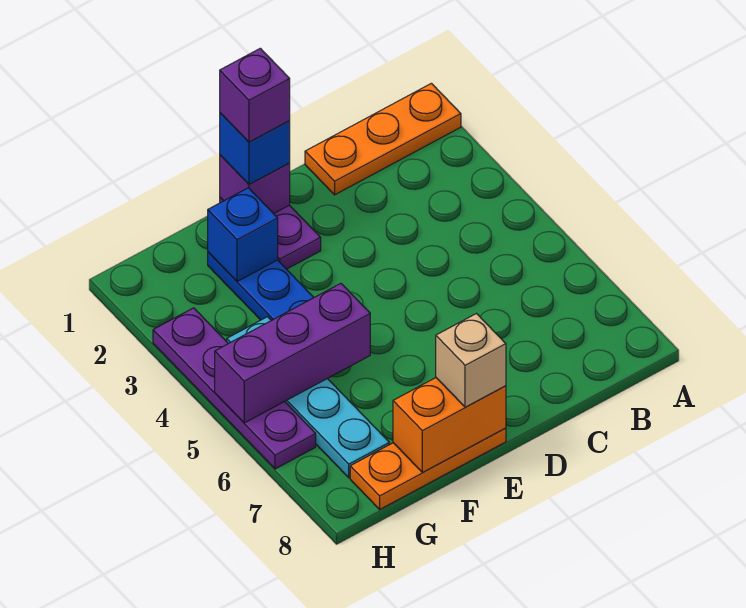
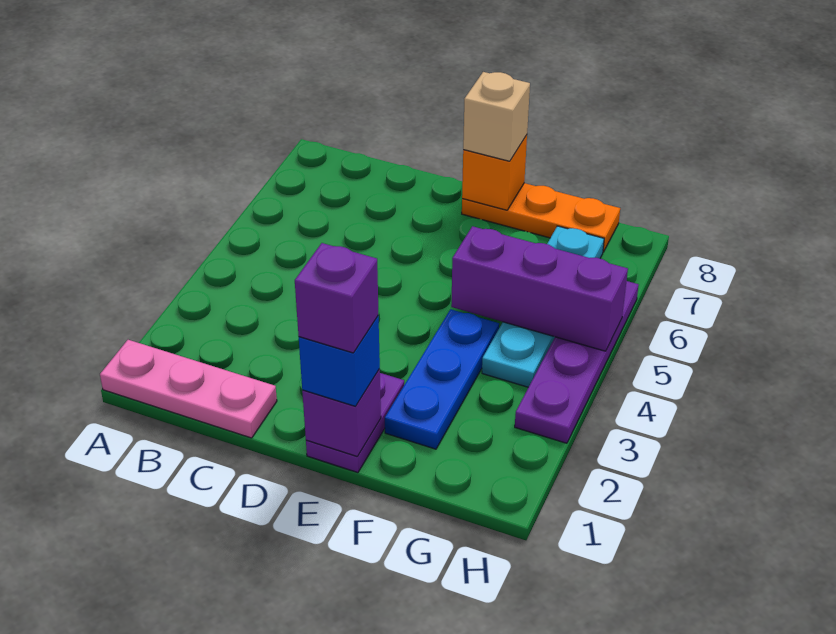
orange plate A1:C1 level 1 -> pink plate A1:C1 level 1
orange brick E8:F8 level 2 -> orange brick E8 level 2
blue brick F2 level 2 -> none

